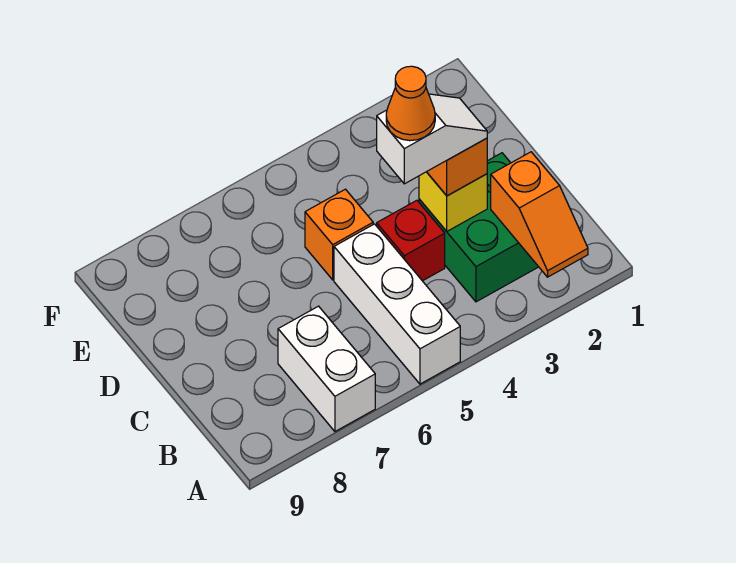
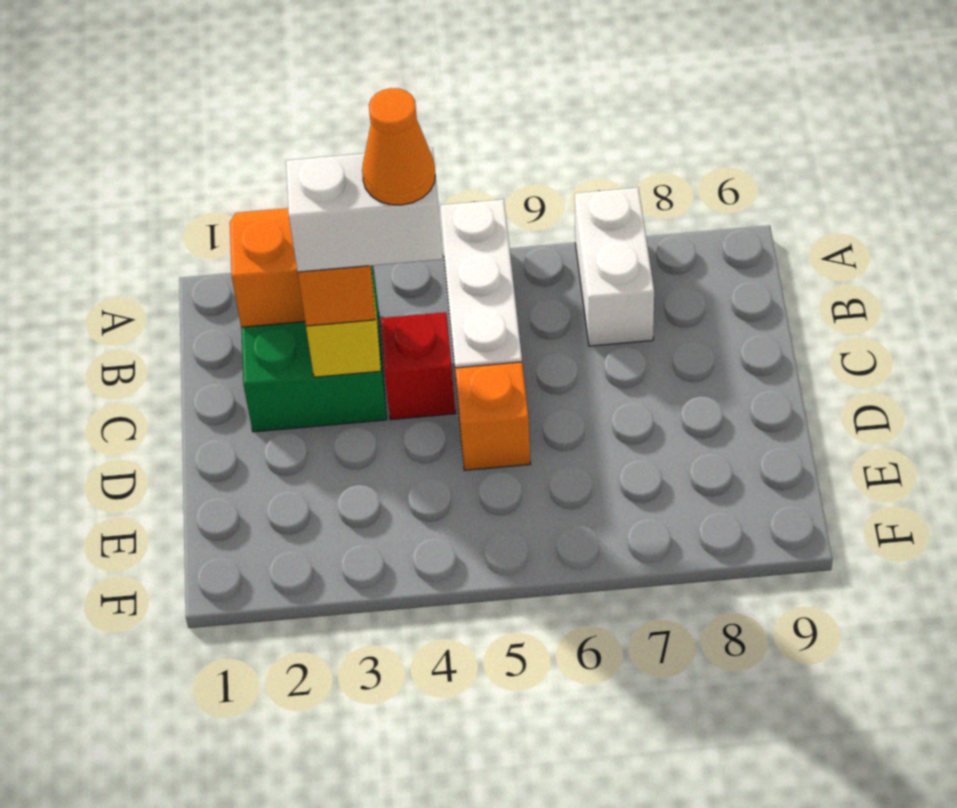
white slope C3:C4 level 4 top 4 -> white brick C3:C4 level 4

